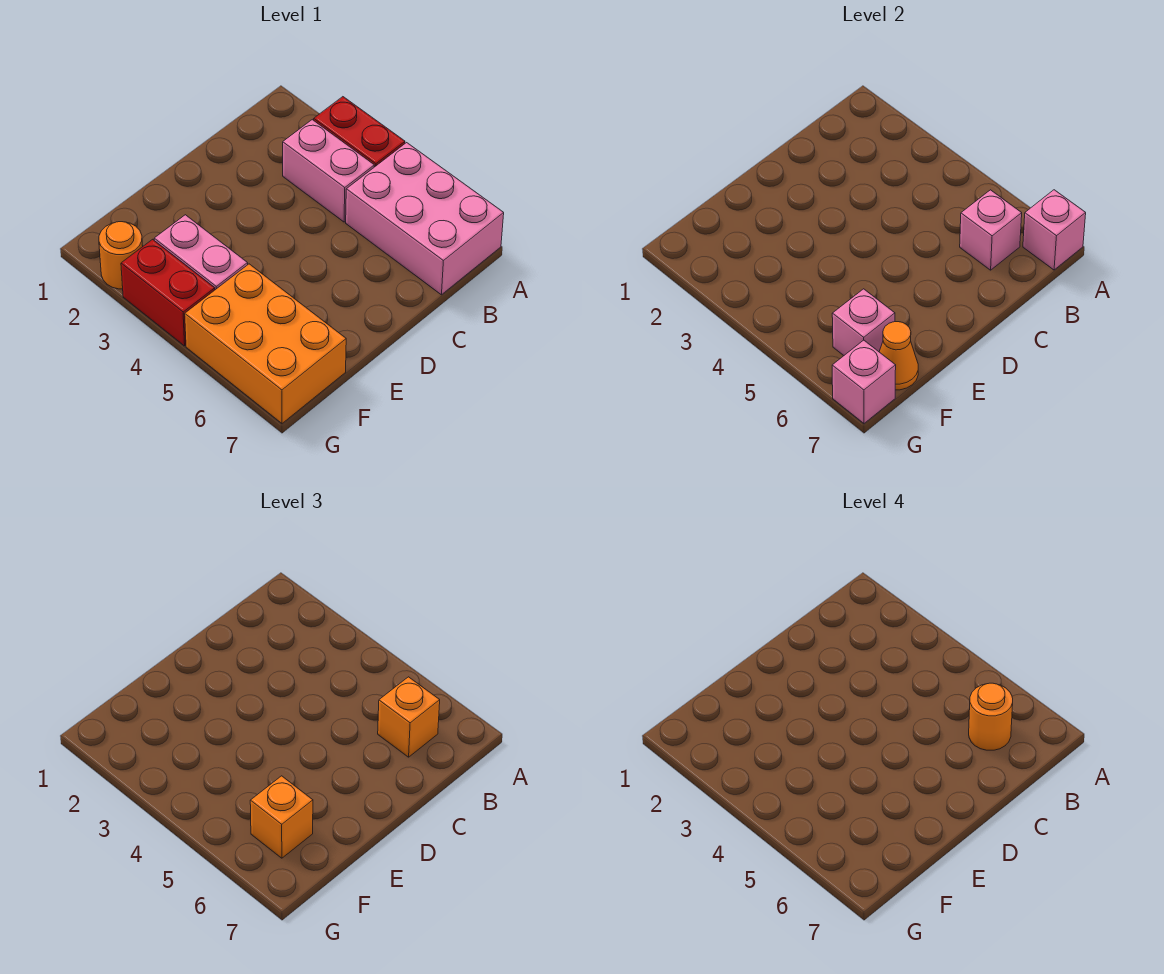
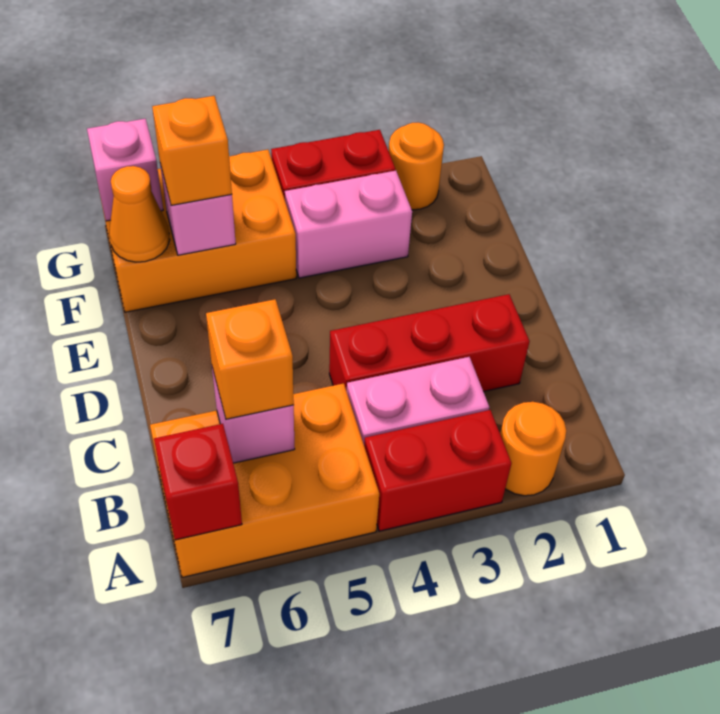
pink brick A5:B7 level 1 -> orange brick A5:B7 level 1
pink brick A7 level 2 -> red brick A7 level 2
orange round brick B6 level 4 -> orange round brick A2 level 1
none -> red brick C2:C4 level 1

